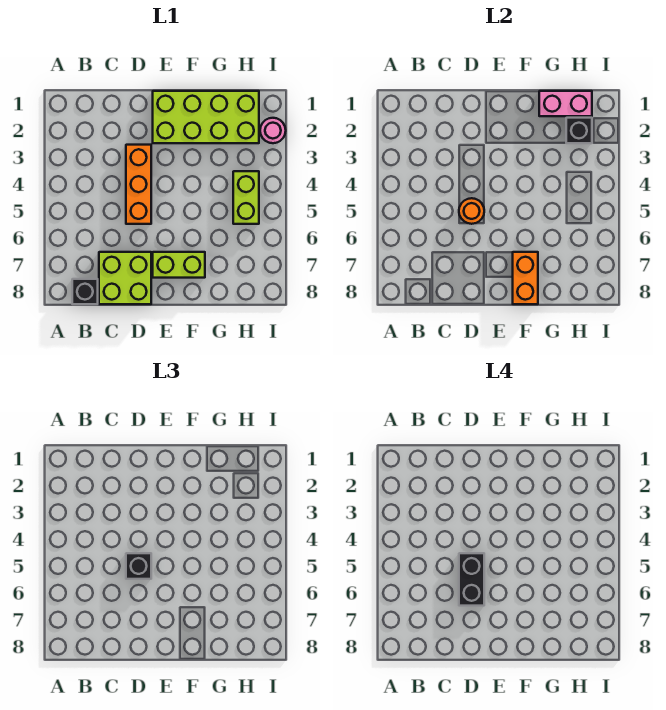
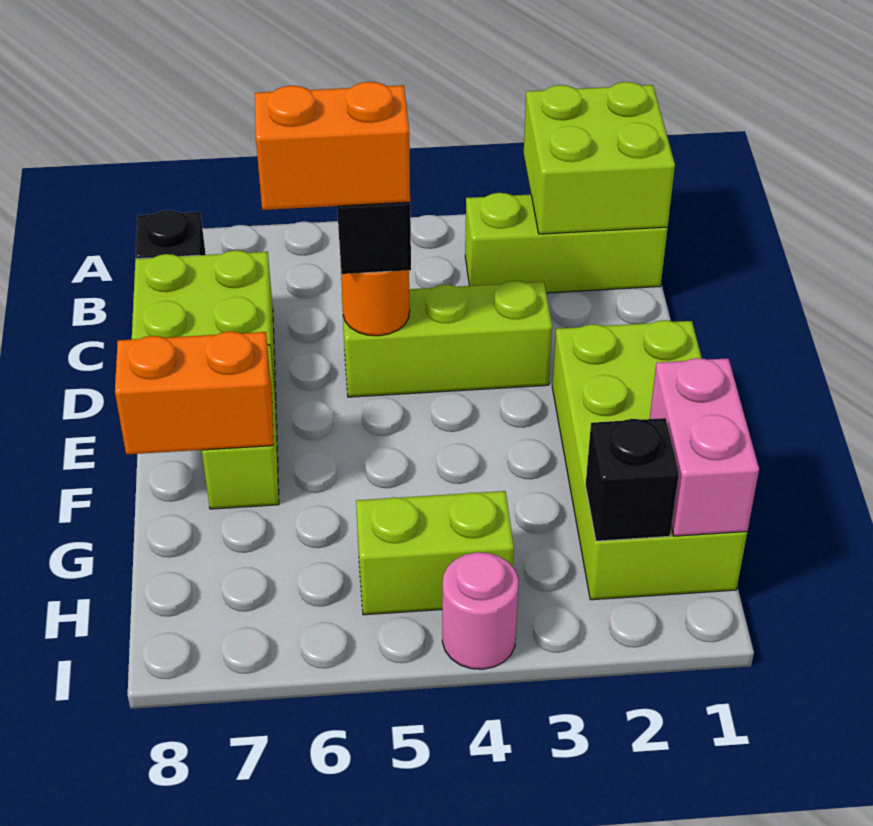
none -> lime brick A1:B2 level 2
none -> lime brick B1:B3 level 1
orange brick D3:D5 level 1 -> lime brick D3:D5 level 1
black brick D5:D6 level 4 -> orange brick D5:D6 level 4
pink round brick I2 level 1 -> pink round brick I4 level 1

